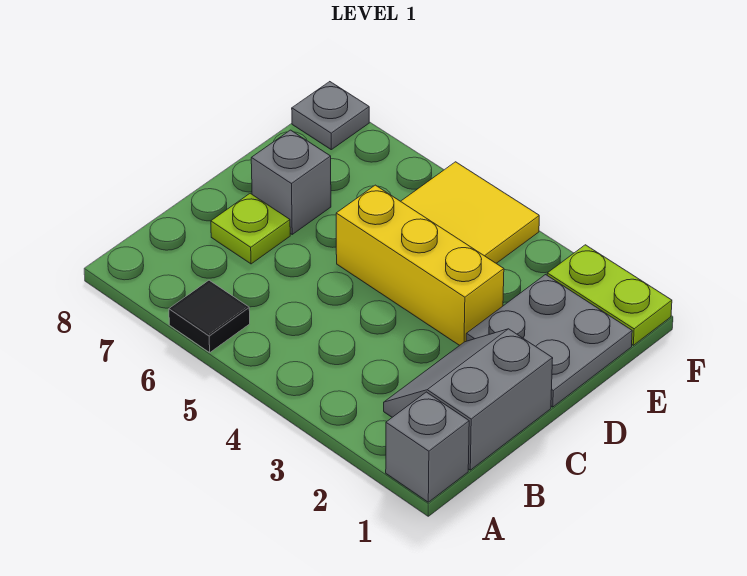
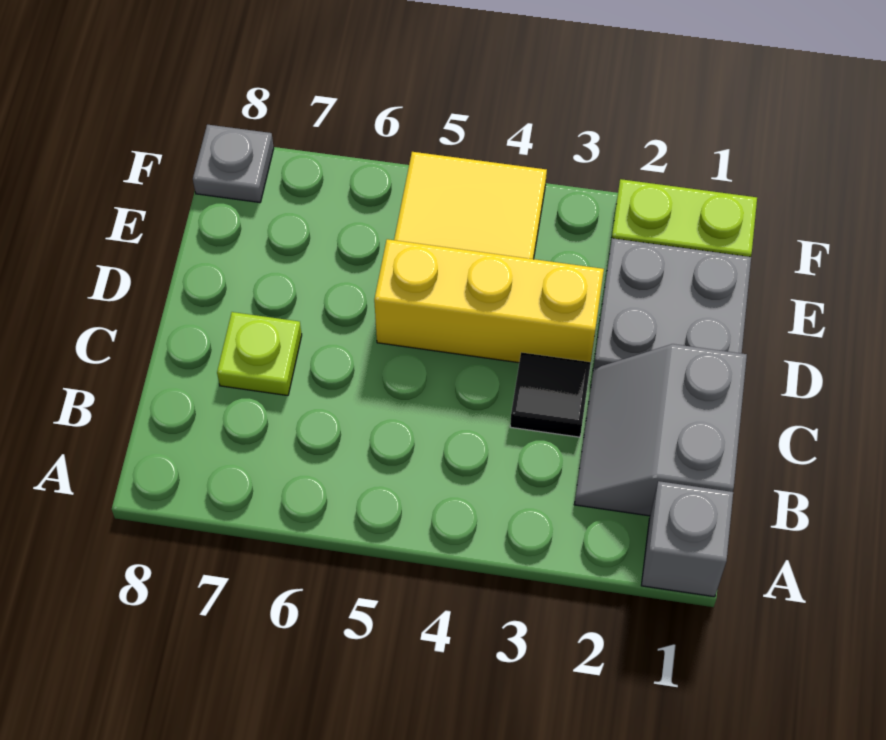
black tile A6 level 1 -> black tile C3 level 1
grey brick D7 level 1 -> none

